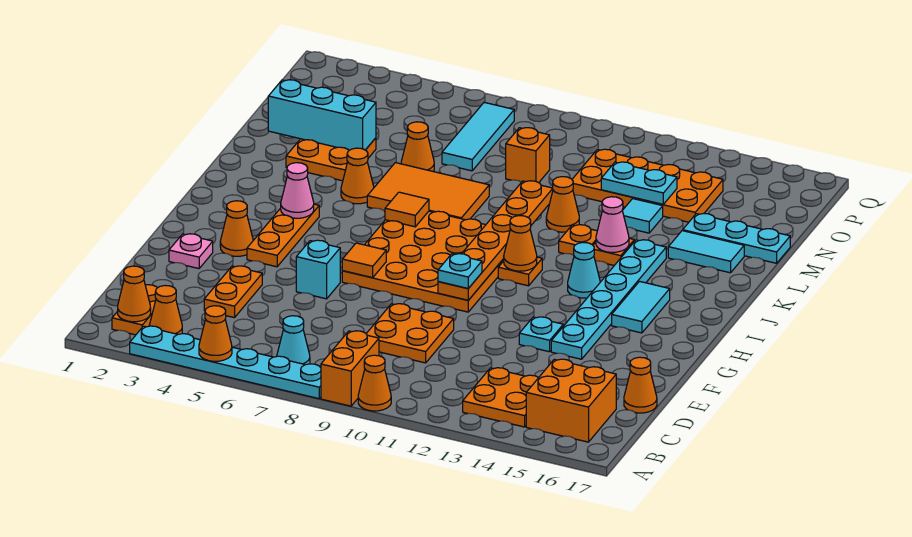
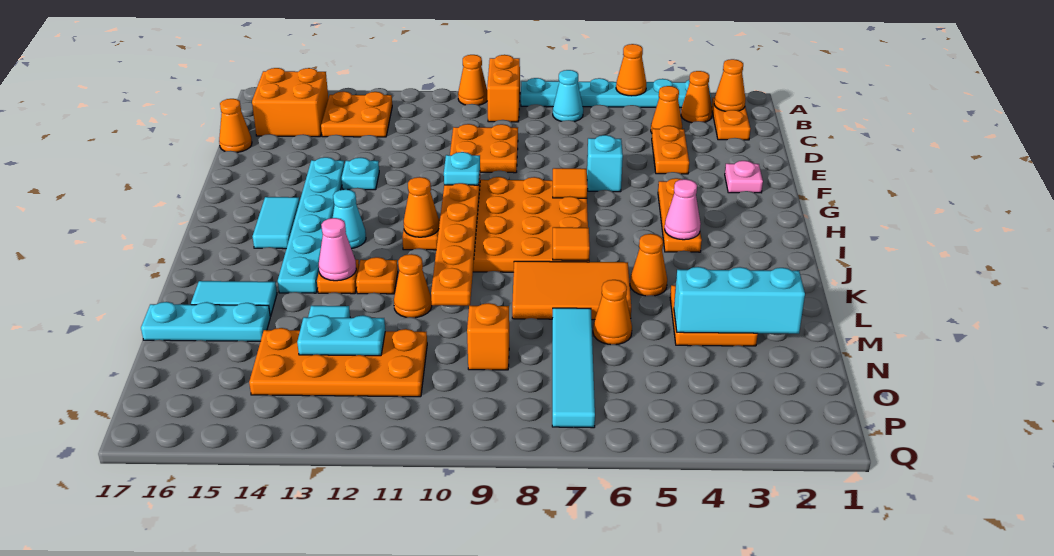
orange cone G3 level 1 -> orange cone C4 level 1
cyan tile N7:P7 level 1 -> cyan tile M7:P7 level 1

